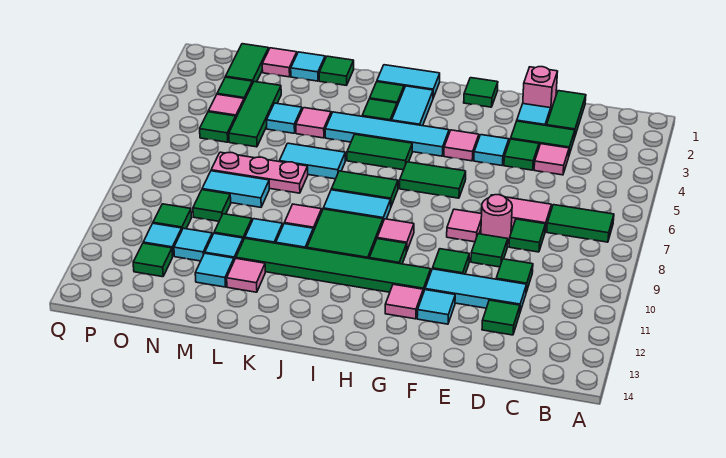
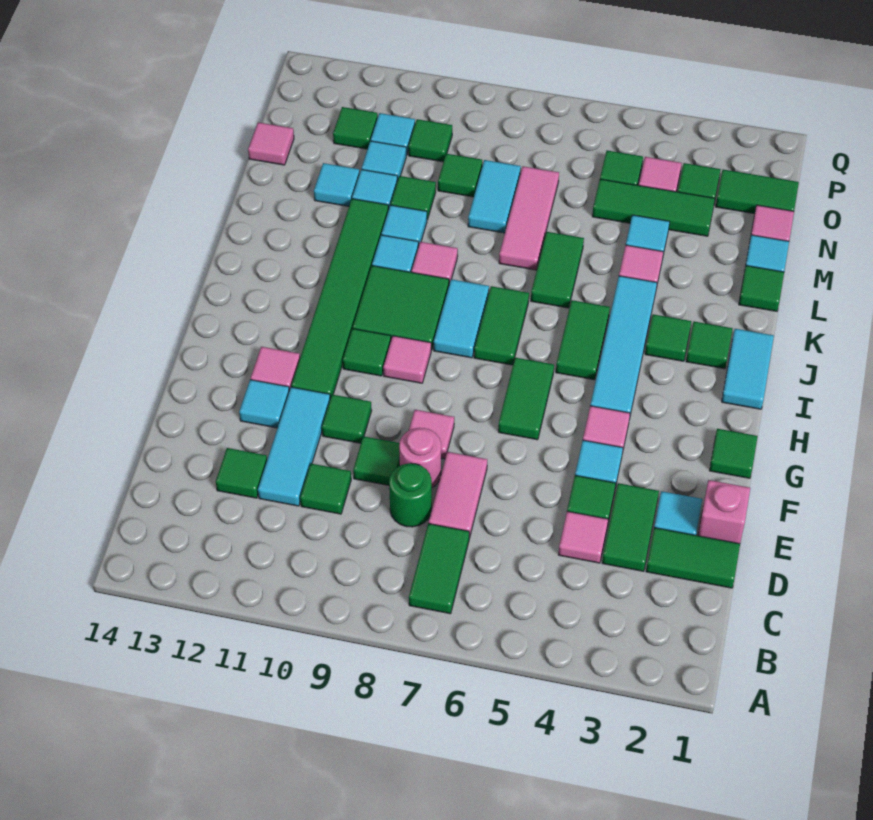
green tile D8 level 1 -> green round brick D8 level 1
cyan tile I2:I3 level 1 -> none
cyan tile K6:L6 level 1 -> green tile K6:L6 level 1
pink plate L7:N7 level 1 -> pink tile L7:N7 level 1
pink tile L12 level 1 -> pink tile N14 level 1

